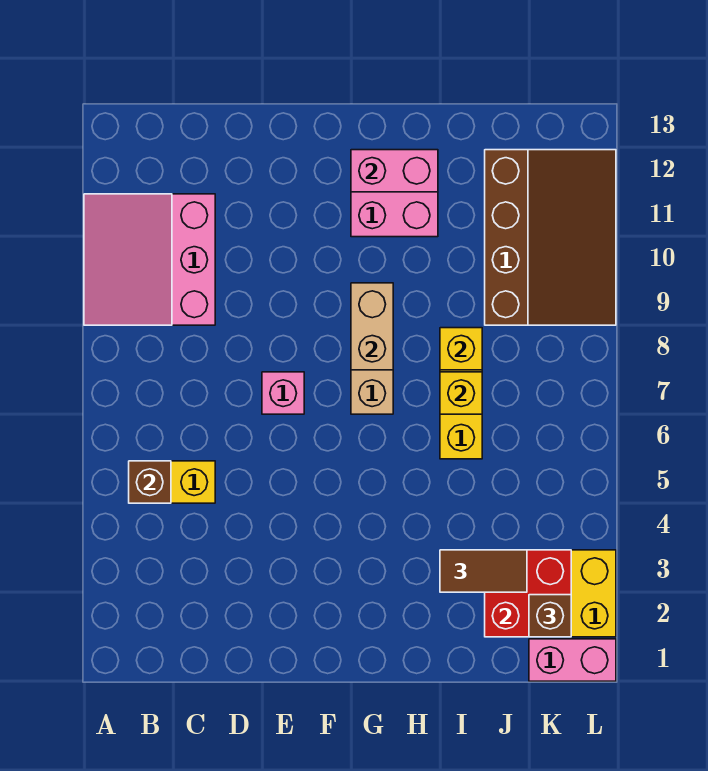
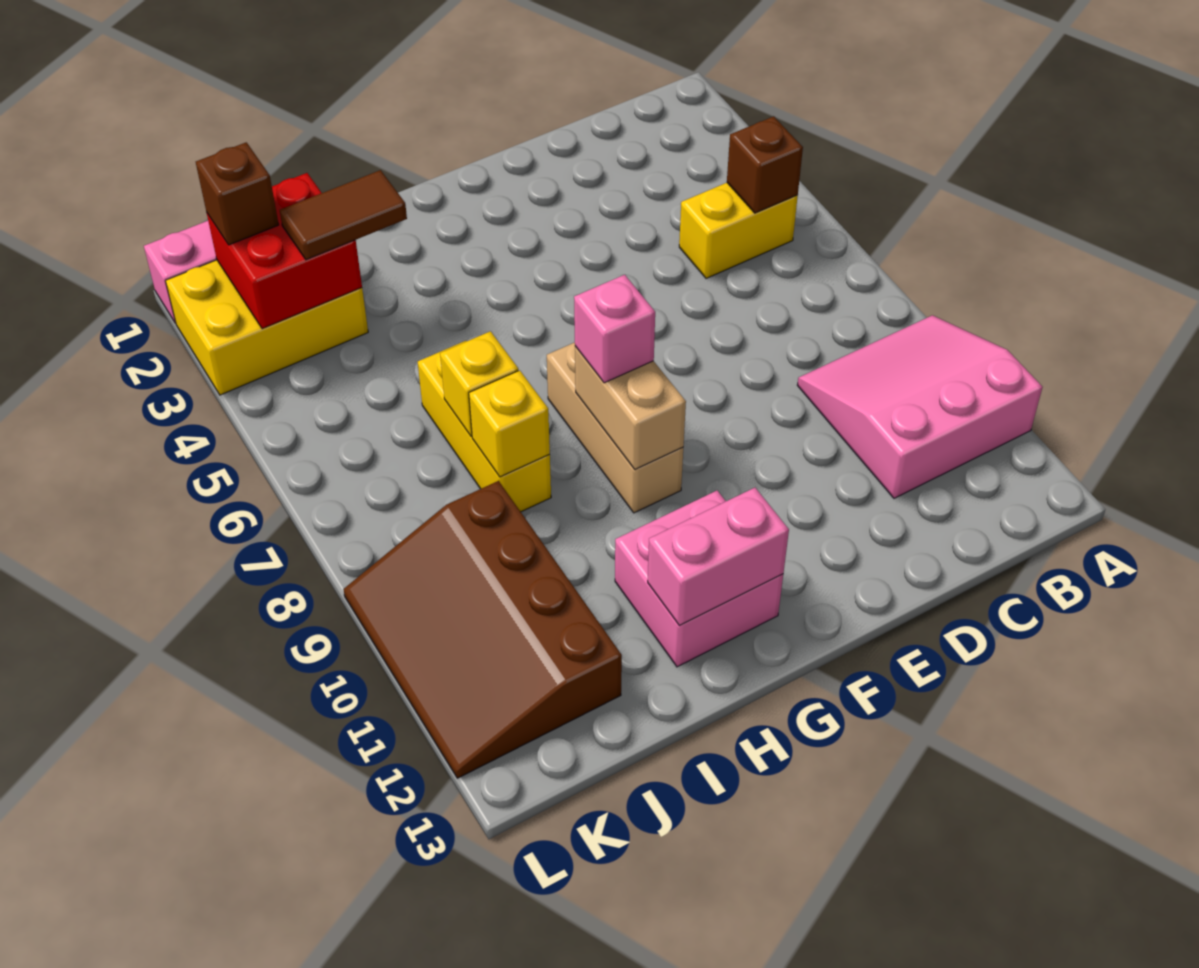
pink slope A9:C11 level 1 top C -> pink slope A9:C11 level 1 top 11
pink brick E7 level 1 -> pink brick G8 level 3

